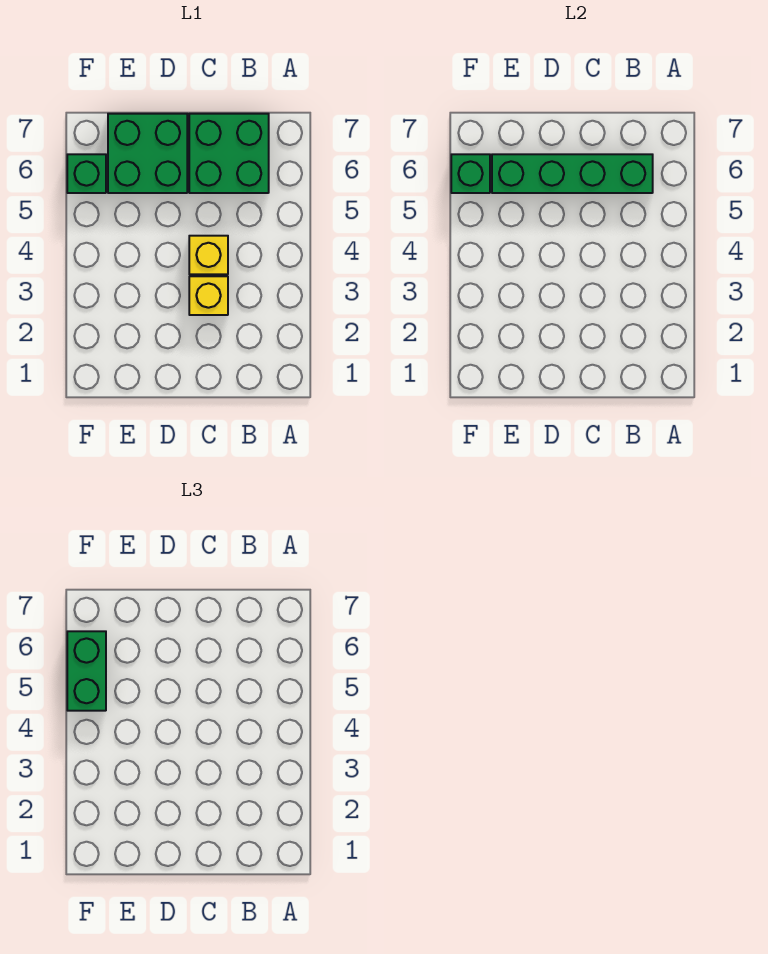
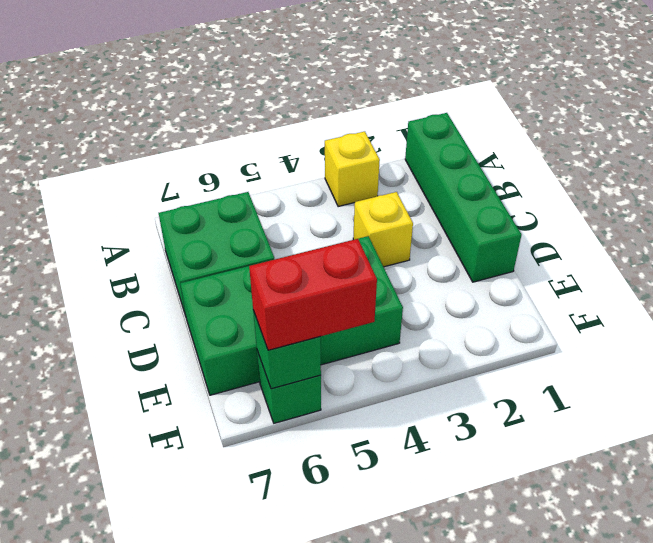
green brick B6:E6 level 2 -> green brick A1:D1 level 1
yellow brick C4 level 1 -> yellow brick A3 level 1
green brick D6:E7 level 1 -> green brick D4:E7 level 1
green brick F5:F6 level 3 -> red brick F5:F6 level 3

